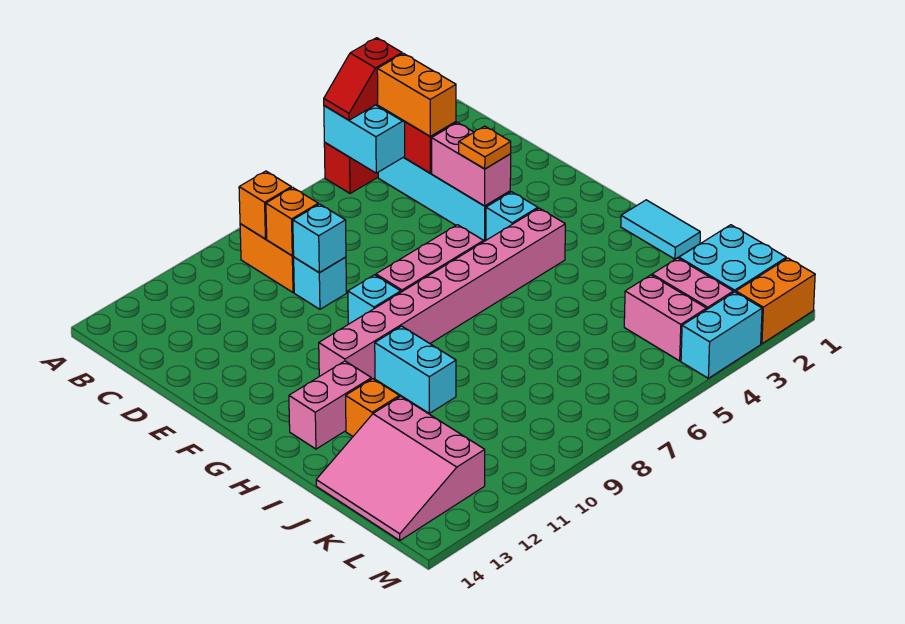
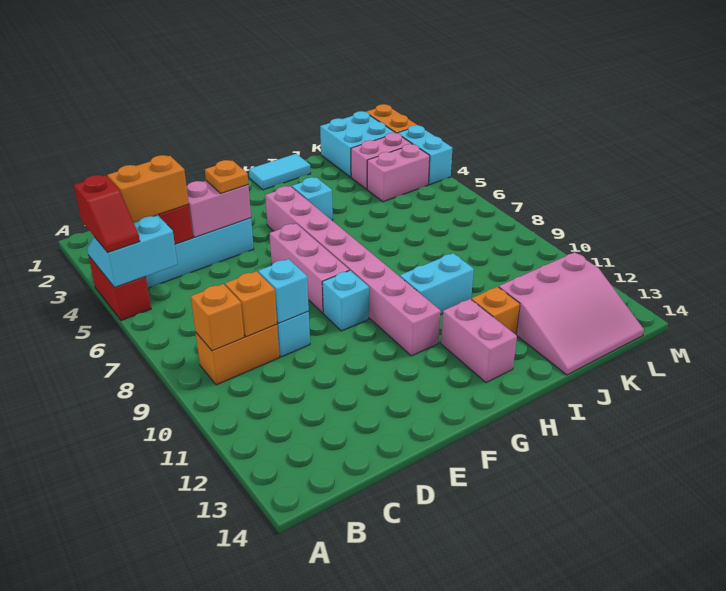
cyan brick F4 level 1 -> cyan brick H4 level 1

